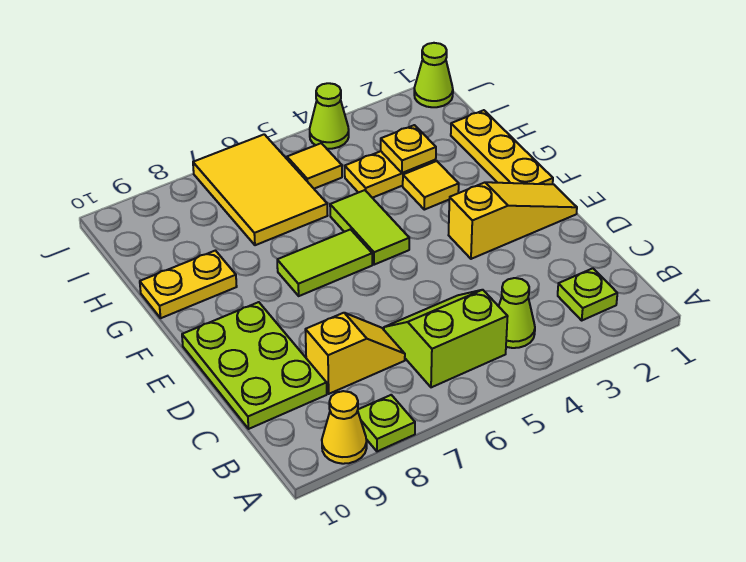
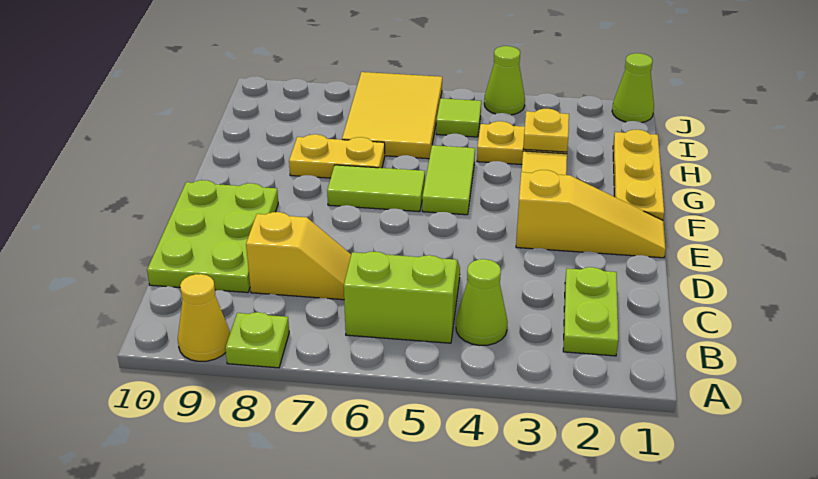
lime plate B2 level 1 -> lime plate B2:C2 level 1
yellow plate G9:G10 level 1 -> yellow plate G7:G8 level 1
yellow tile I5 level 1 -> lime tile I5 level 1

